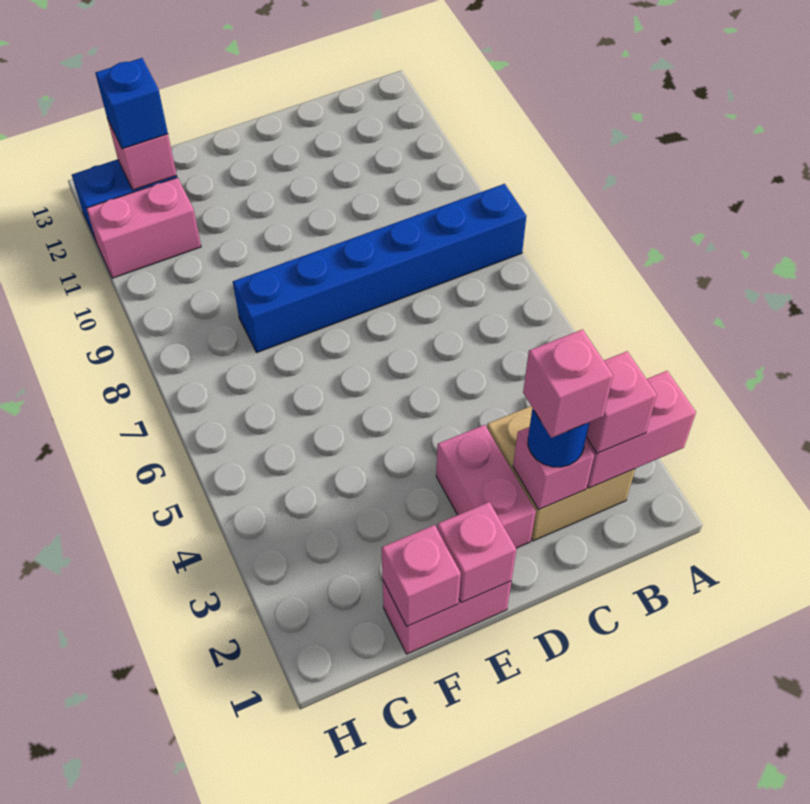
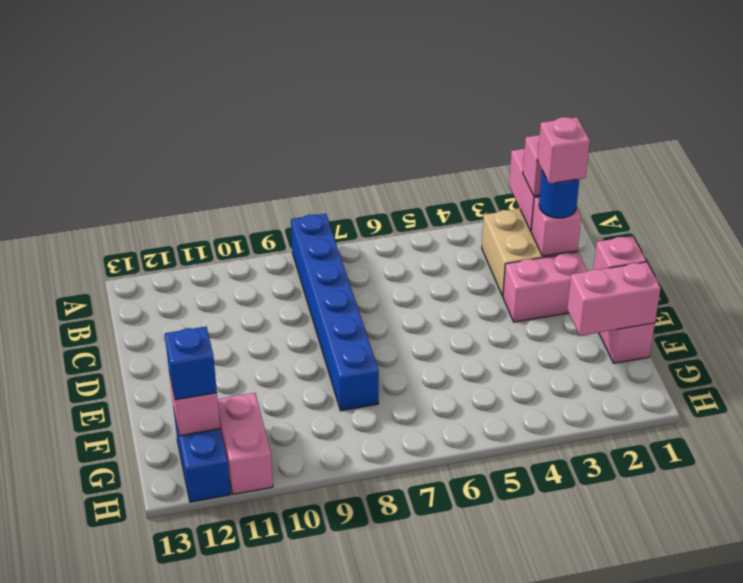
pink brick F1 level 2 -> pink brick F1:F2 level 2

